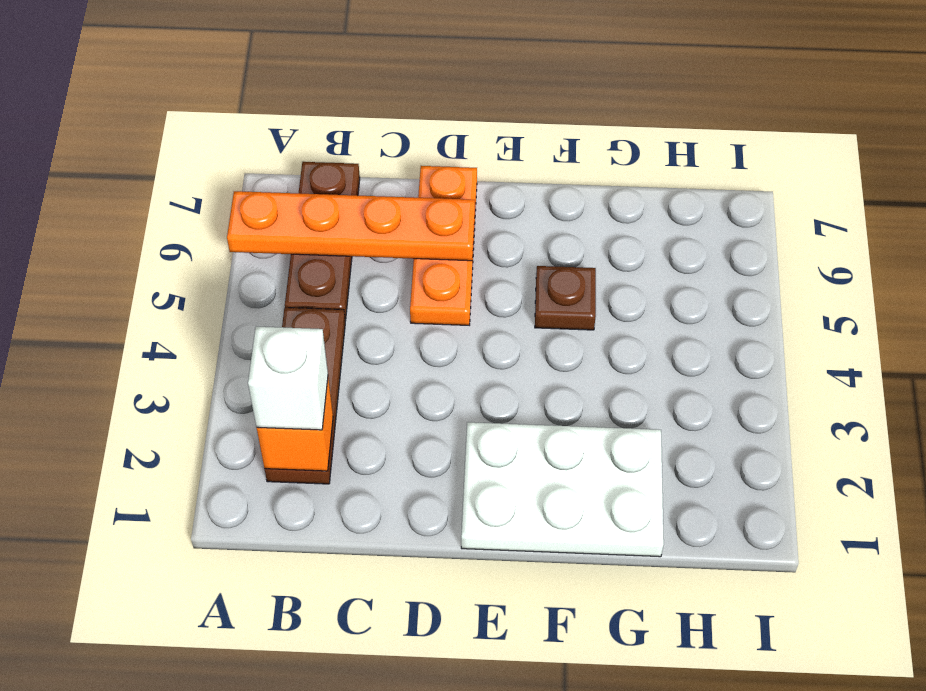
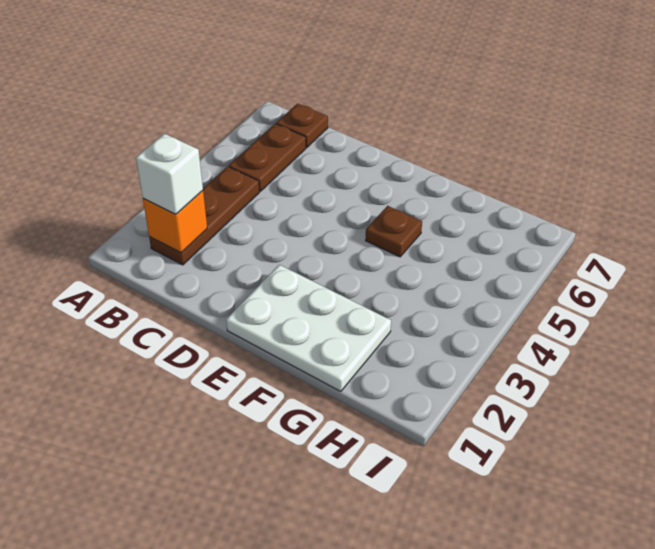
orange plate A6:D6 level 2 -> none
orange plate D5:D7 level 1 -> none

